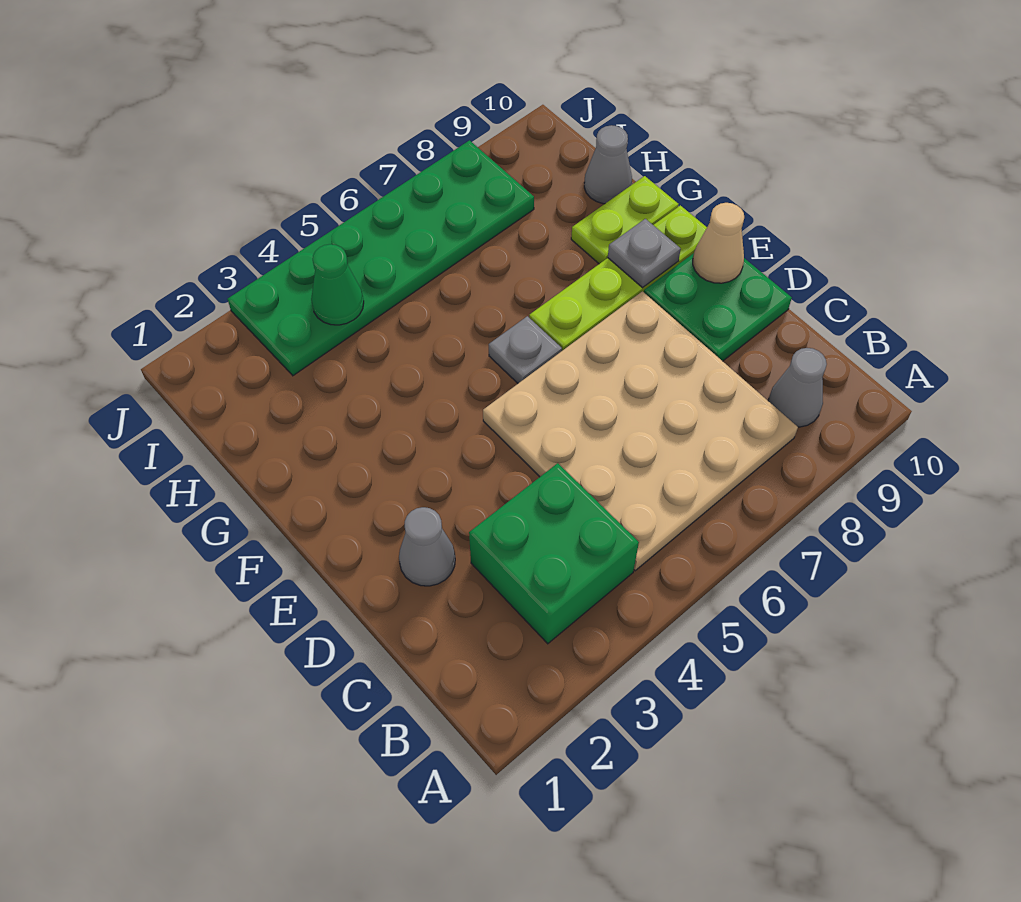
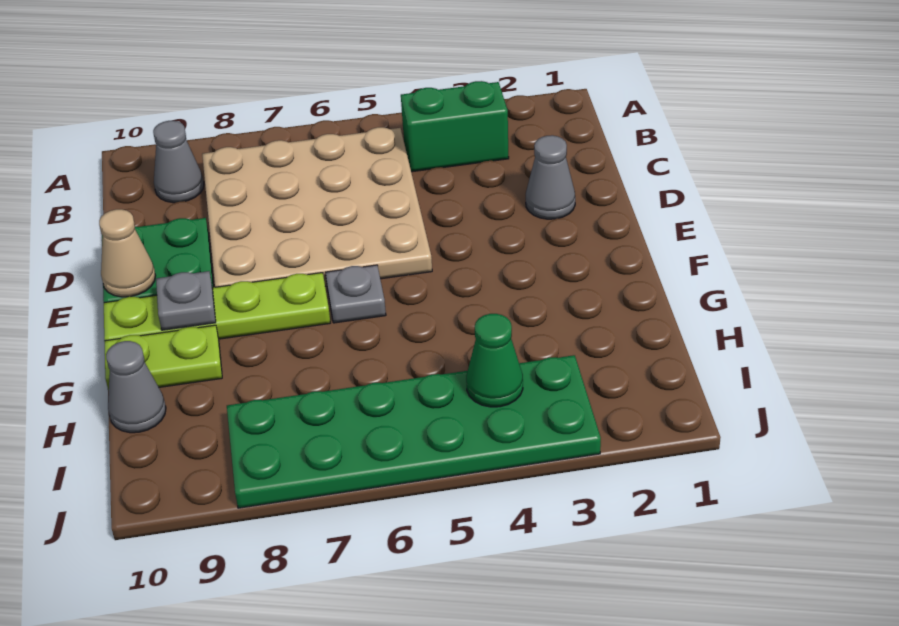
green brick B3:C4 level 1 -> green brick B3:B4 level 1

